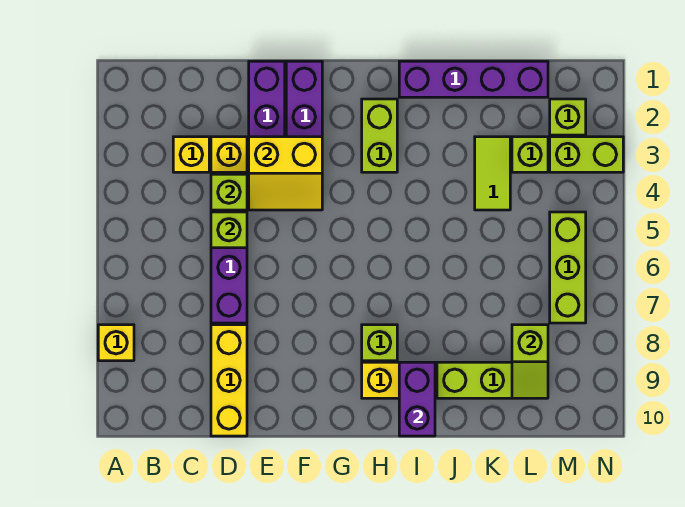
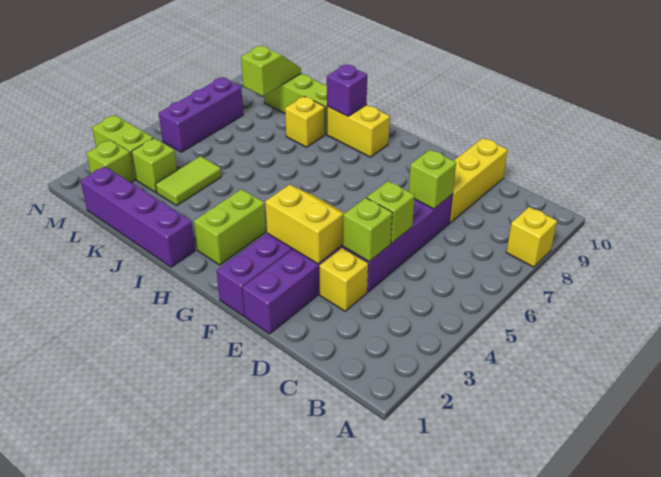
yellow brick C3 level 1 -> yellow brick J8 level 1
lime brick H8 level 1 -> lime brick D7 level 2
purple brick I9:I10 level 2 -> purple brick I9 level 2
lime brick M5:M7 level 1 -> purple brick M5:M7 level 1

